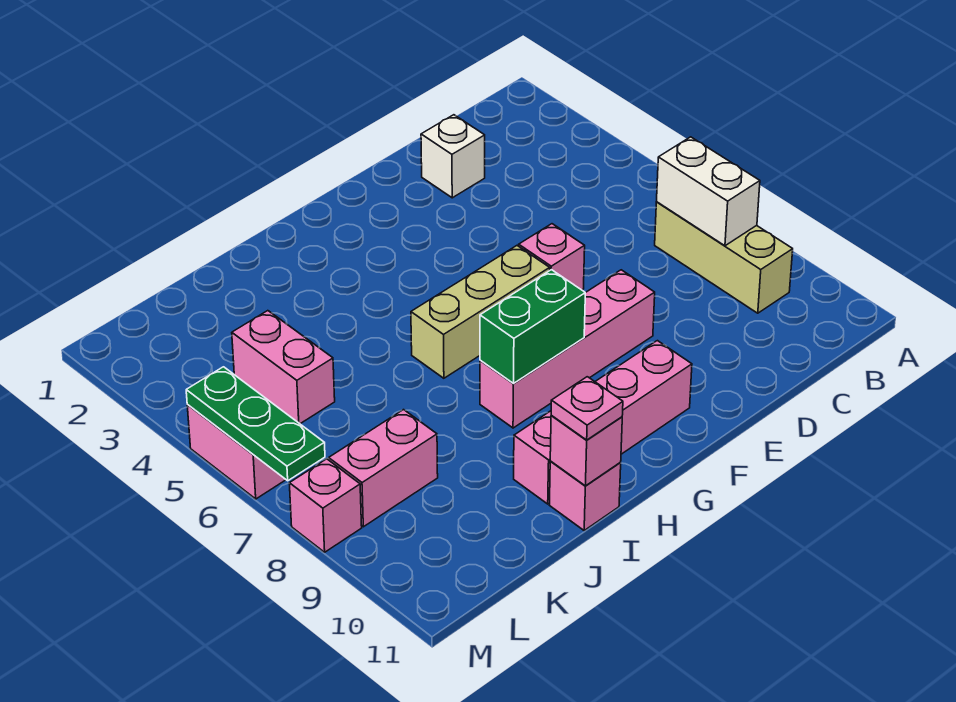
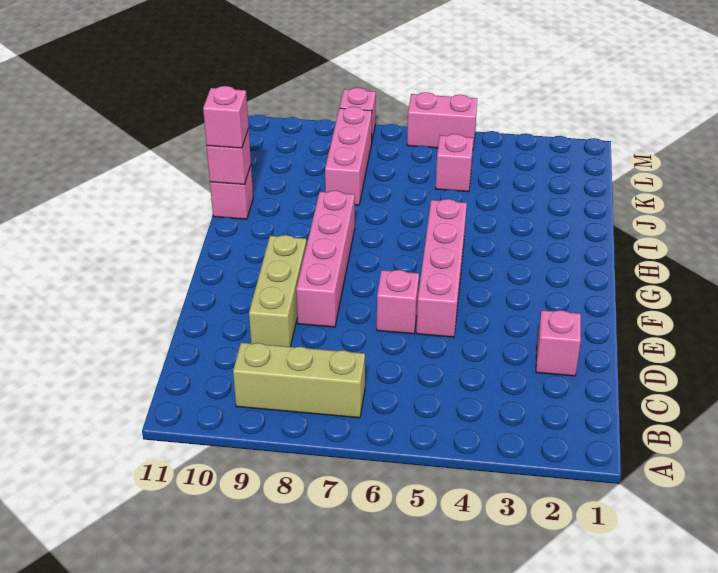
white brick B7:B8 level 2 -> none
white brick D2 level 1 -> pink brick D2 level 1
tan brick F6:H6 level 1 -> tan brick D9:F9 level 1
pink brick F10:I10 level 1 -> pink brick E5:H5 level 1
green brick G8:H8 level 2 -> none
pink plate I11 level 3 -> pink brick I11 level 3
pink brick K4:K5 level 1 -> pink brick K5 level 1
pink brick K8:L8 level 1 -> pink brick J8:L8 level 1
green plate M5:M7 level 2 -> none

